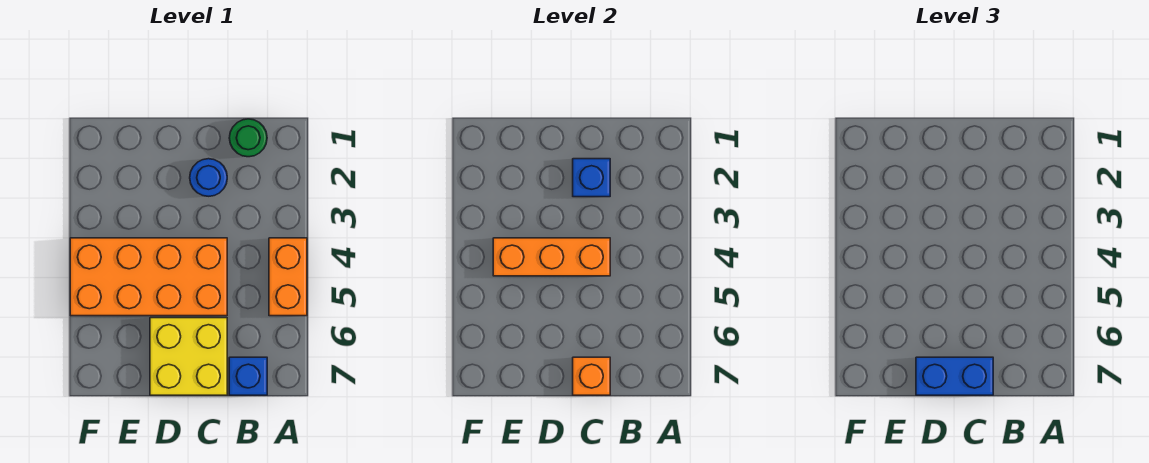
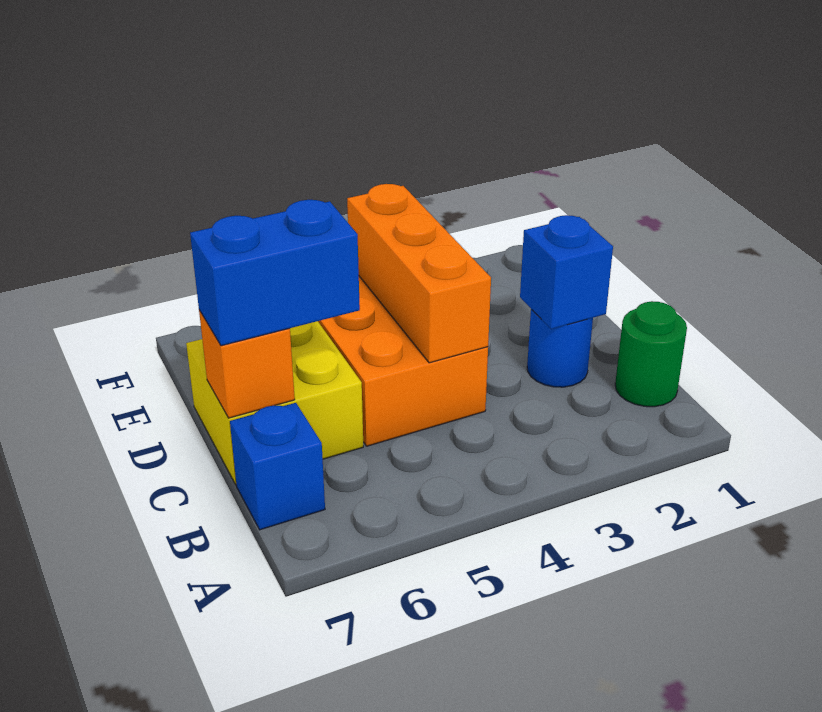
orange brick A4:A5 level 1 -> none
blue brick C7:D7 level 3 -> blue brick C6:C7 level 3

